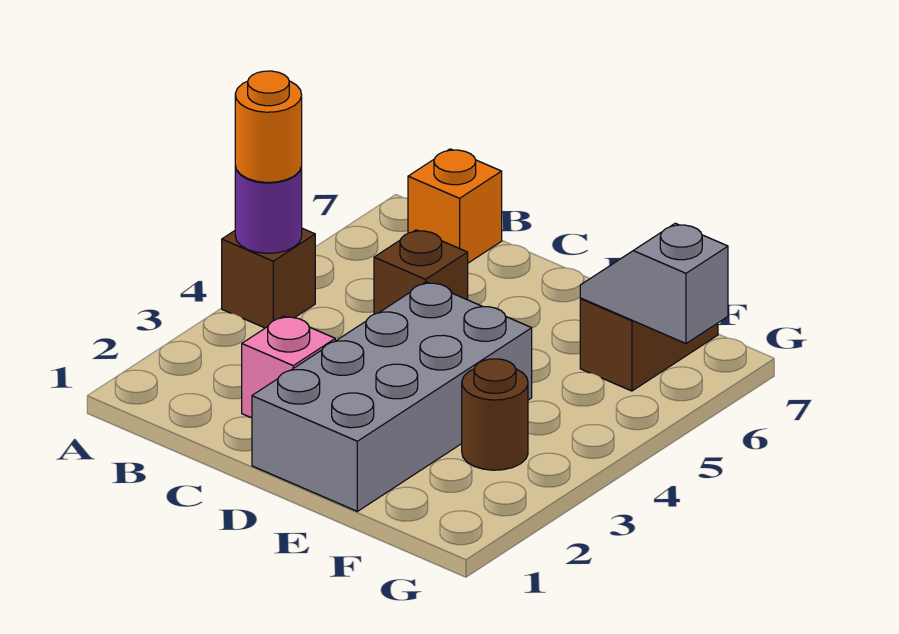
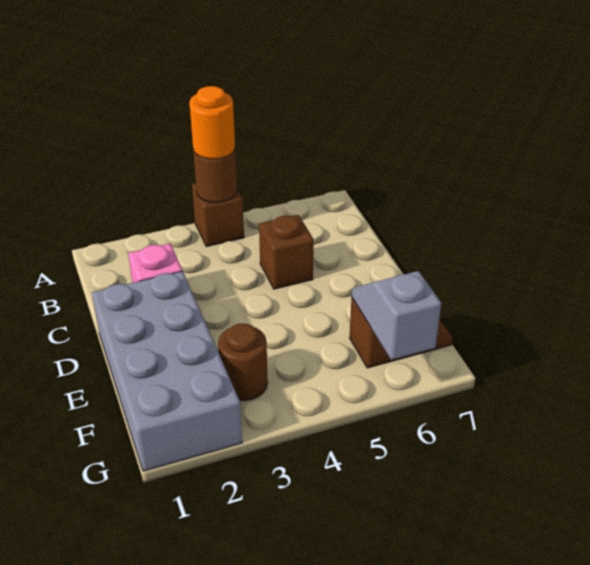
purple round brick A4 level 2 -> brown round brick A4 level 2
orange brick B7 level 1 -> none
grey brick D1:E4 level 1 -> grey brick D1:G2 level 1

